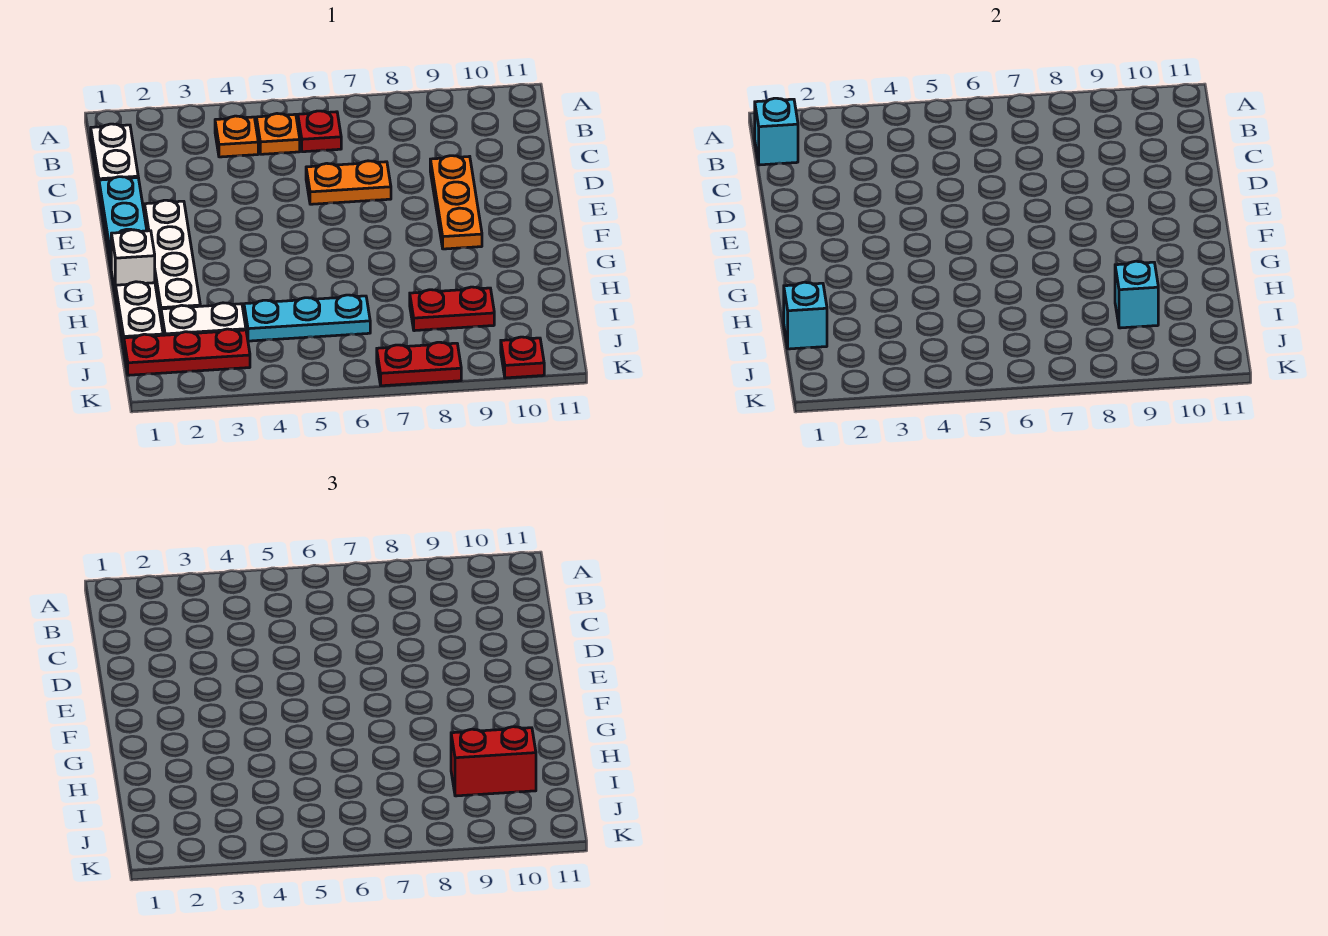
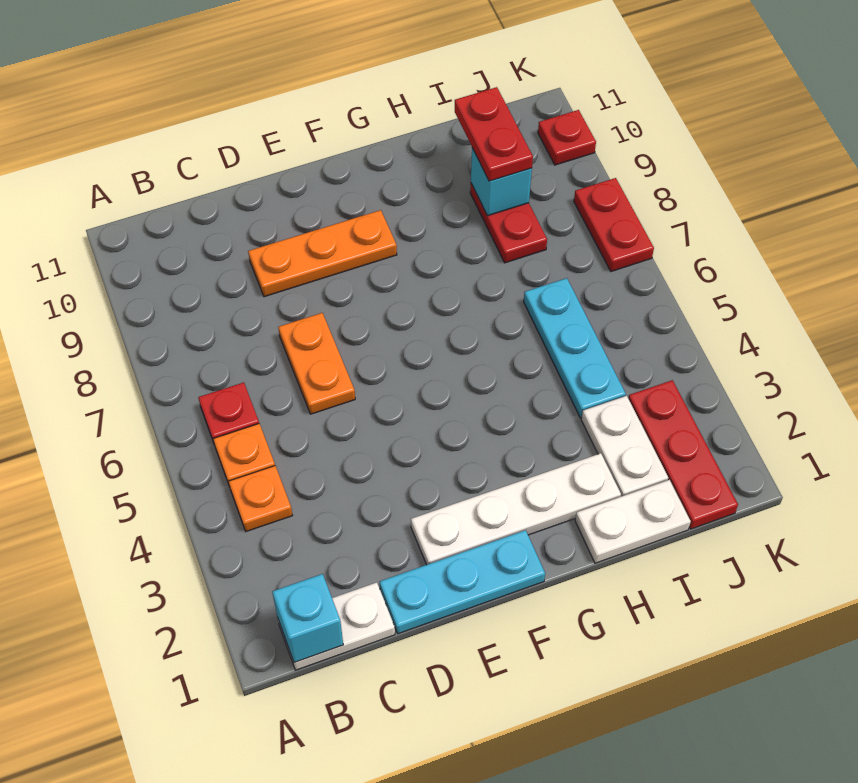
white brick G1 level 1 -> none
cyan brick I1 level 2 -> none
red brick I9:I10 level 3 -> red plate I9:I10 level 3

